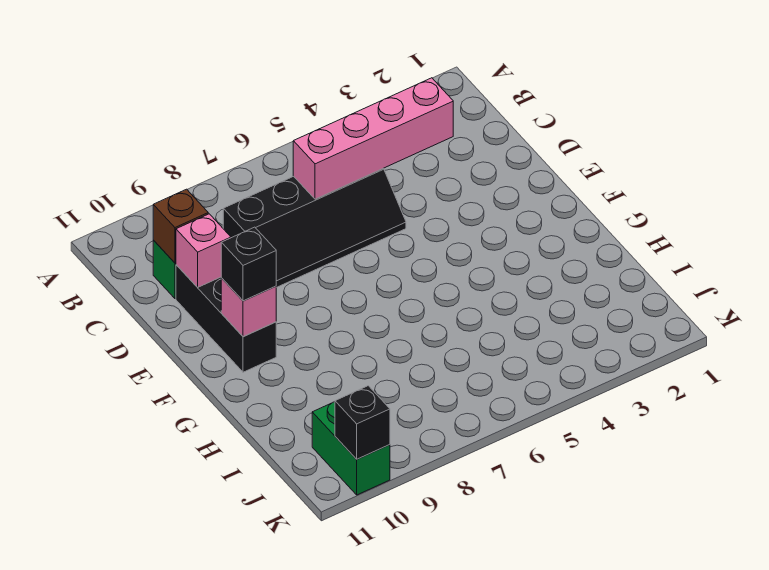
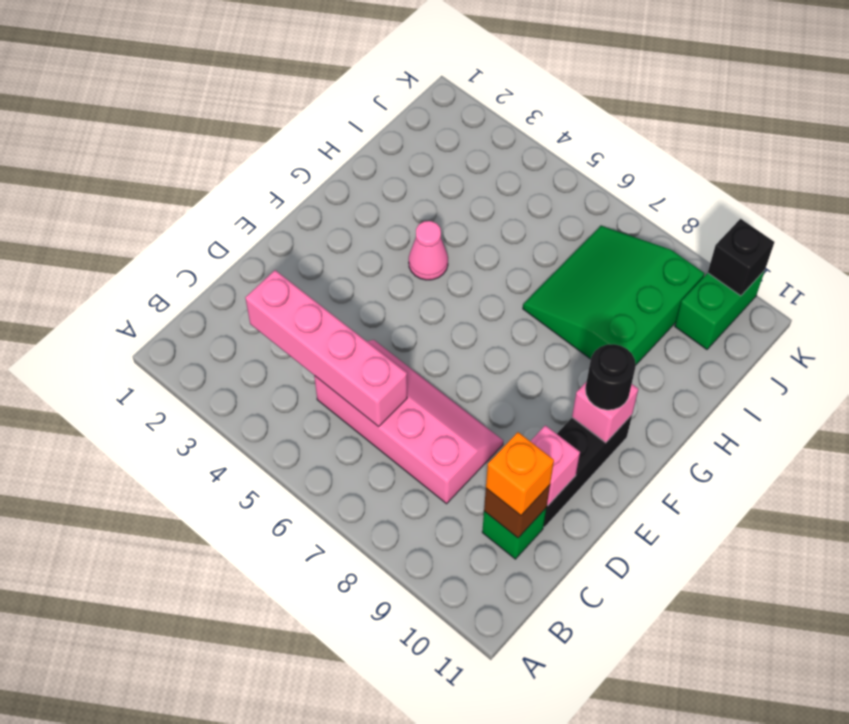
black slope C5:D8 level 1 top C -> pink slope C5:D8 level 1 top C
none -> orange brick C10 level 3
black brick F10 level 3 -> black round brick F10 level 3
none -> pink cone G4 level 1
none -> green slope H7:J9 level 1 top 9

